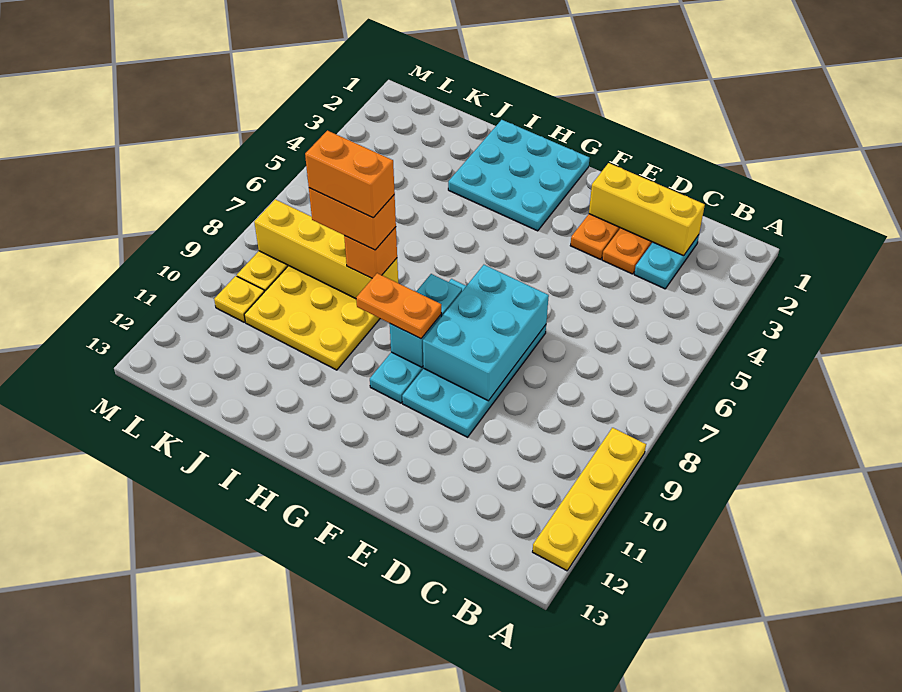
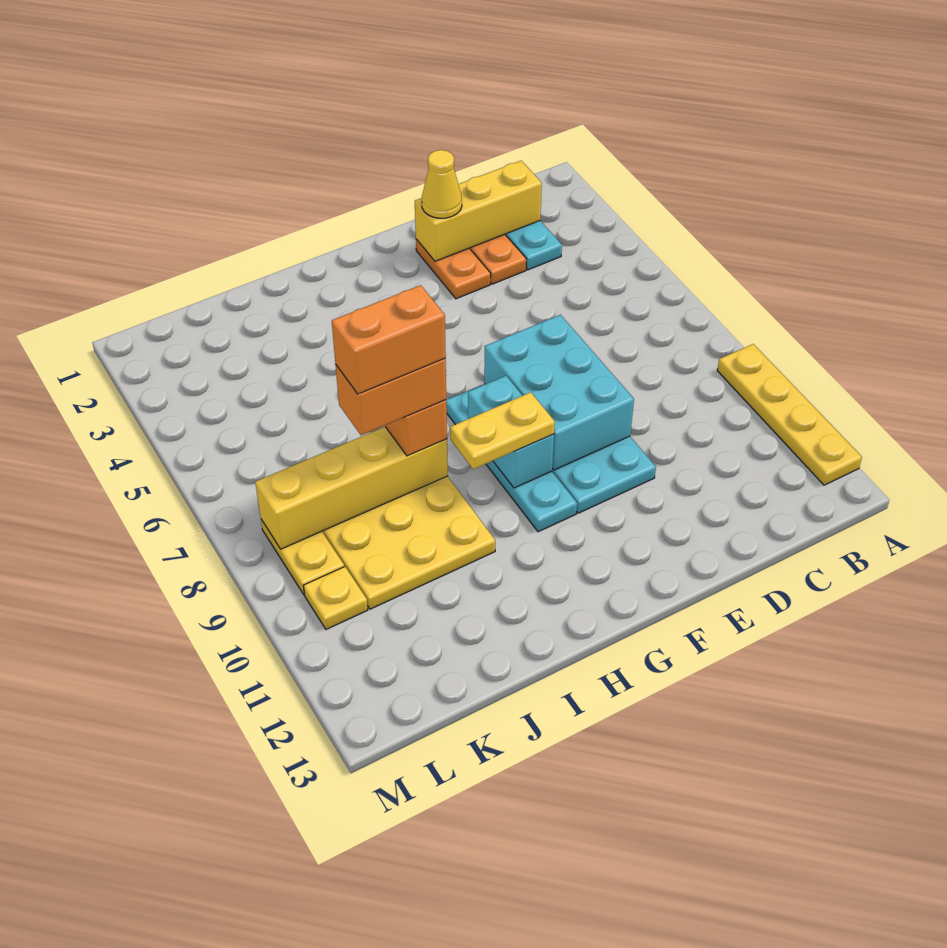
none -> yellow cone E2 level 3
cyan plate G1:I3 level 1 -> none
orange plate G9:H9 level 3 -> yellow plate G9:H9 level 3

